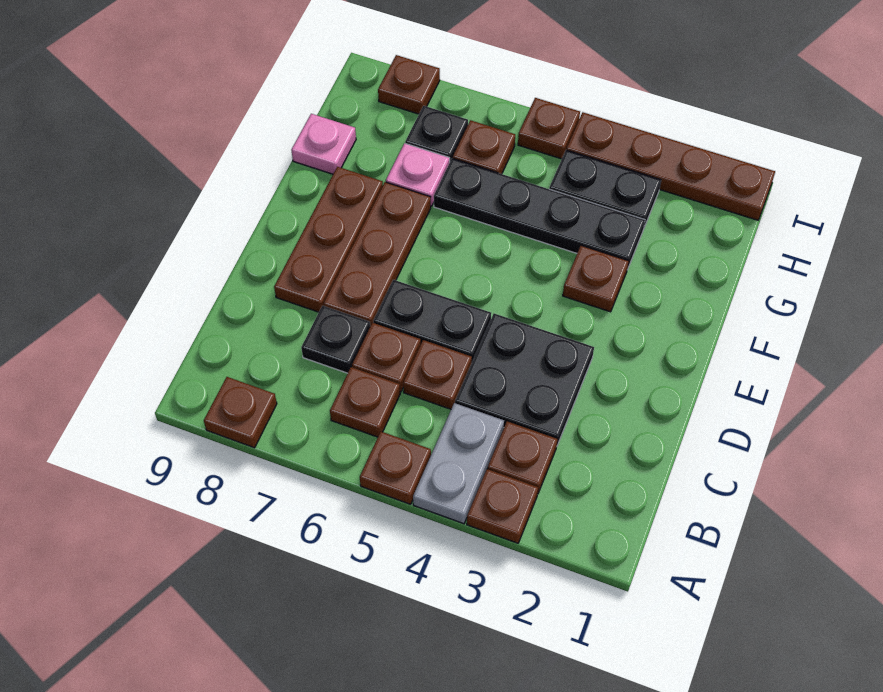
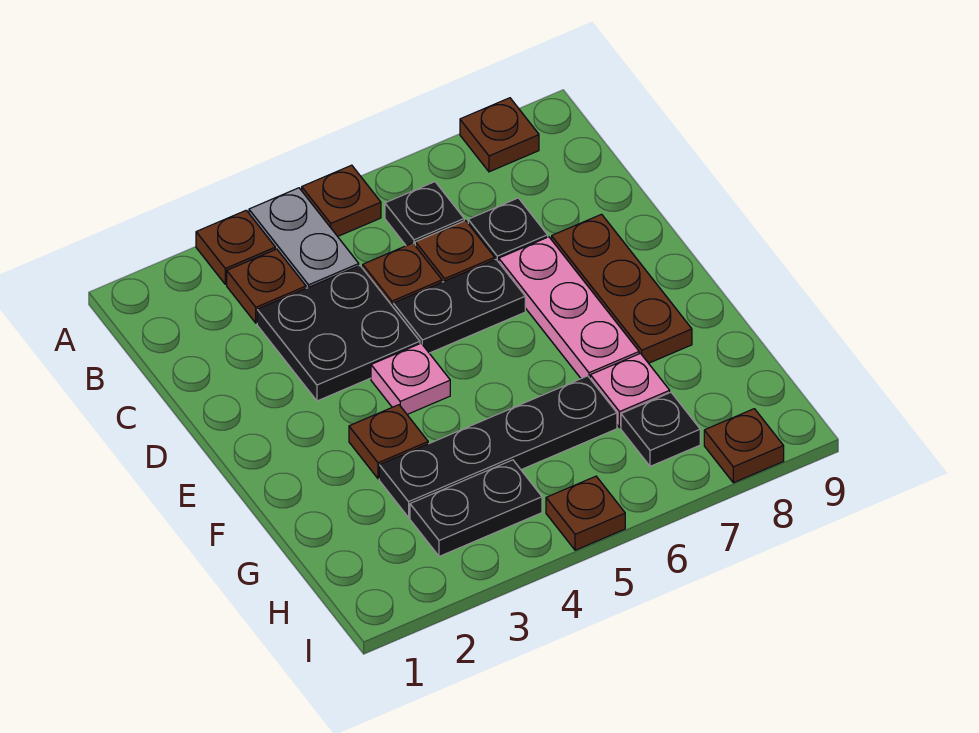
brown plate B6 level 1 -> black plate B6 level 1
brown plate D7:F7 level 1 -> pink plate D7:F7 level 1
pink plate G9 level 1 -> pink plate E4 level 1
brown plate H6 level 1 -> none
brown plate I1:I4 level 1 -> none

